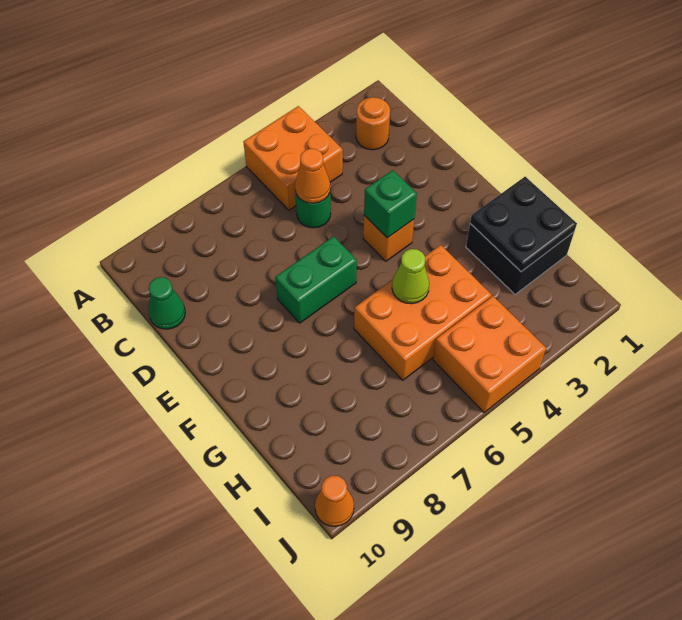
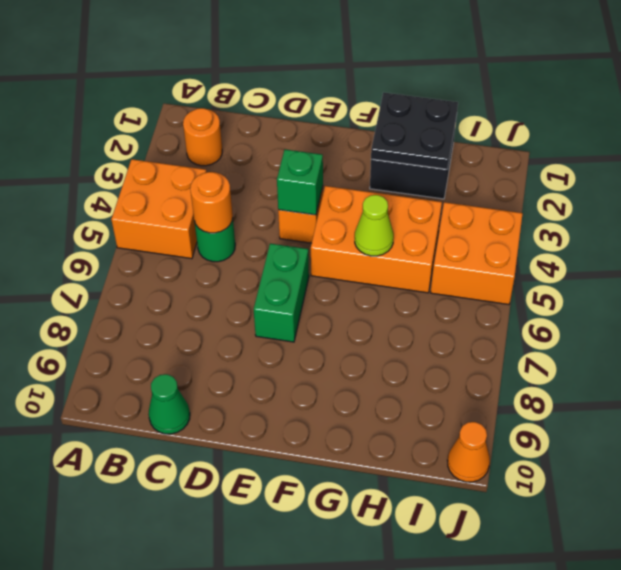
orange cone C5 level 2 -> orange round brick C5 level 2
orange brick G4:H6 level 1 -> orange brick F4:H5 level 1

